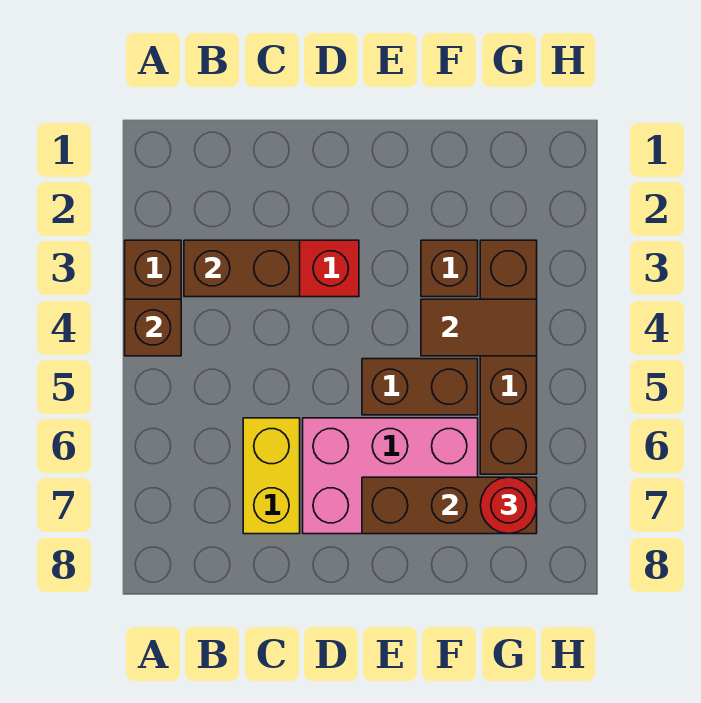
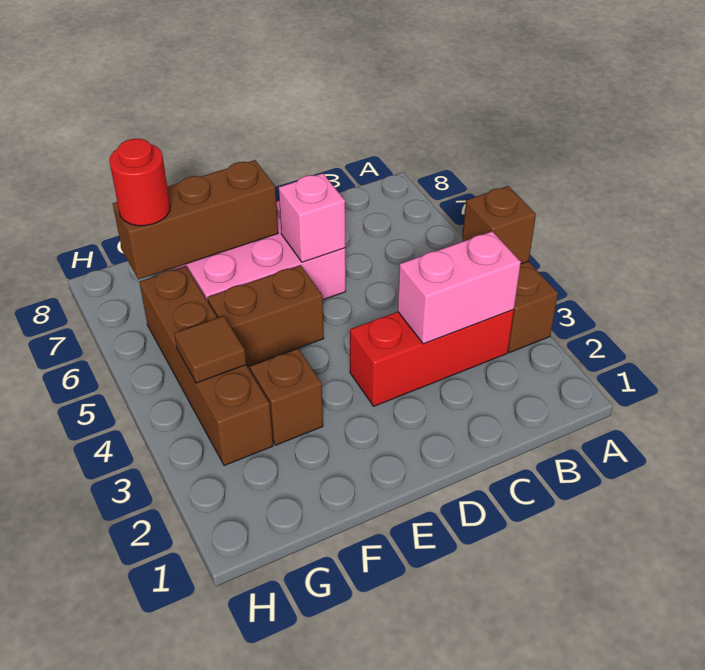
brown brick B3:C3 level 2 -> pink brick B3:C3 level 2
yellow brick C6:C7 level 1 -> none
none -> pink brick D6 level 2
brown tile F4:G4 level 2 -> brown tile G4 level 2

